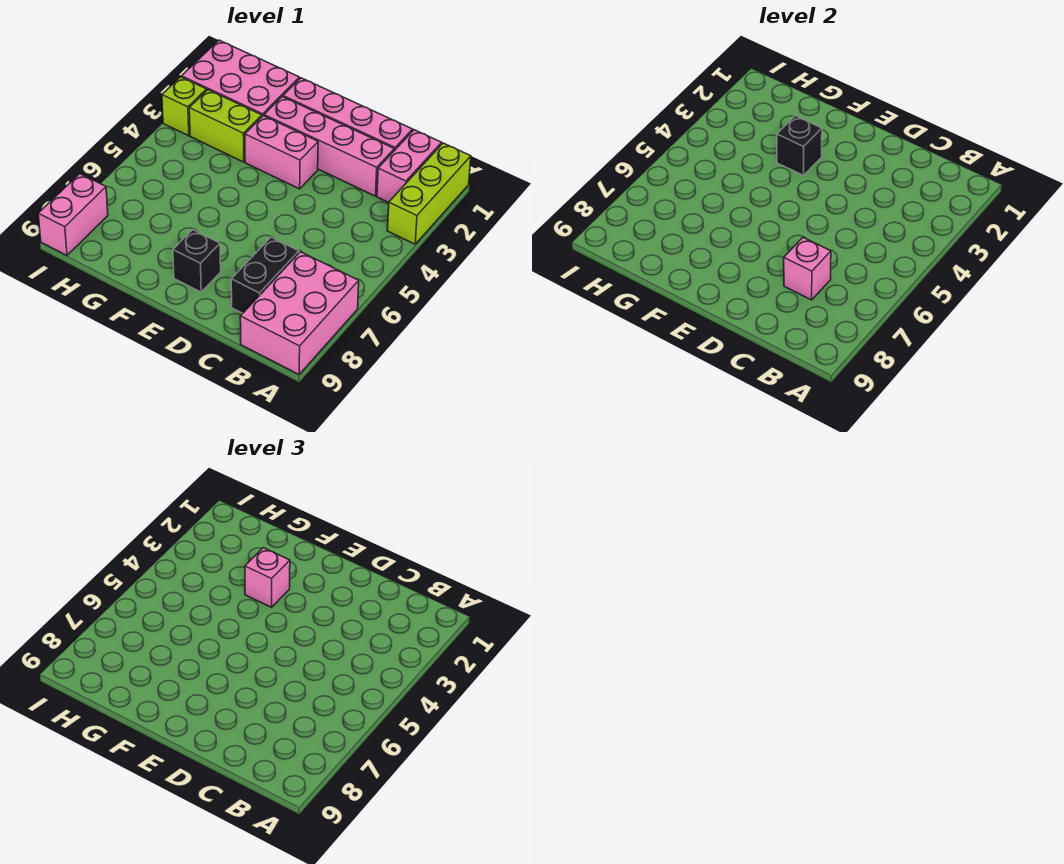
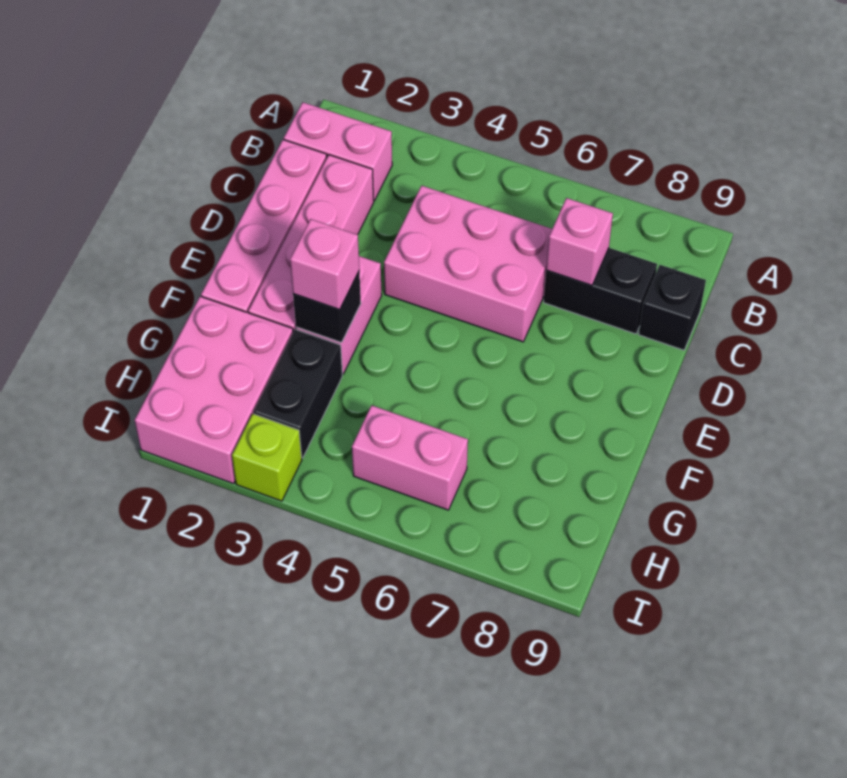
lime brick A1:A3 level 1 -> none
pink brick A7:B9 level 1 -> pink brick C4:D6 level 1
black brick E8 level 1 -> black brick C9 level 1
lime brick G3:H3 level 1 -> black brick G3:H3 level 1
pink brick I8:I9 level 1 -> pink brick H5:H6 level 1

